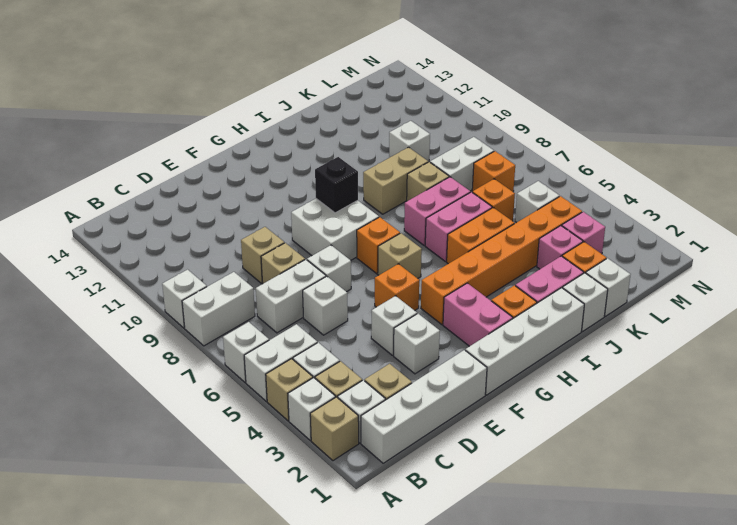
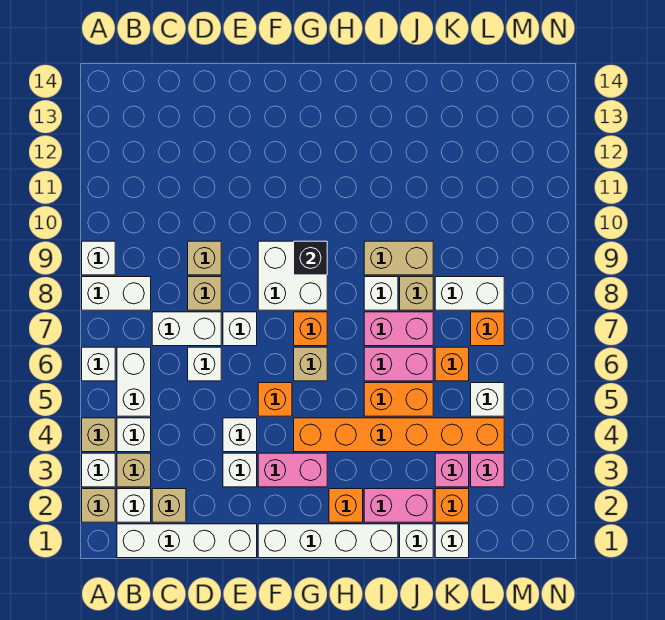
white brick A5:B5 level 1 -> white brick B5:B6 level 1
pink brick G2:G3 level 1 -> pink brick F3:G3 level 1
white brick K10 level 1 -> white brick I8 level 1

